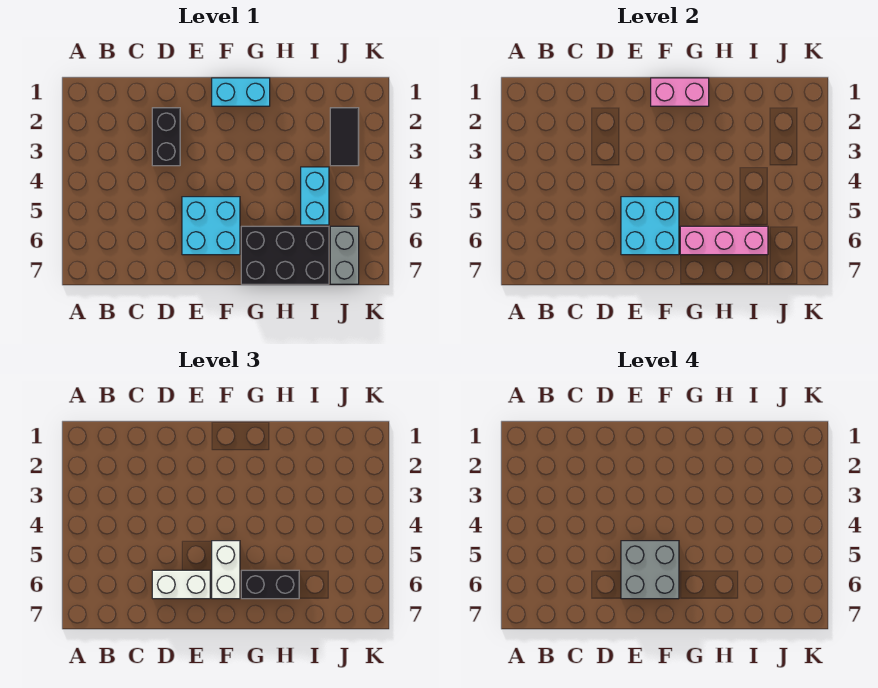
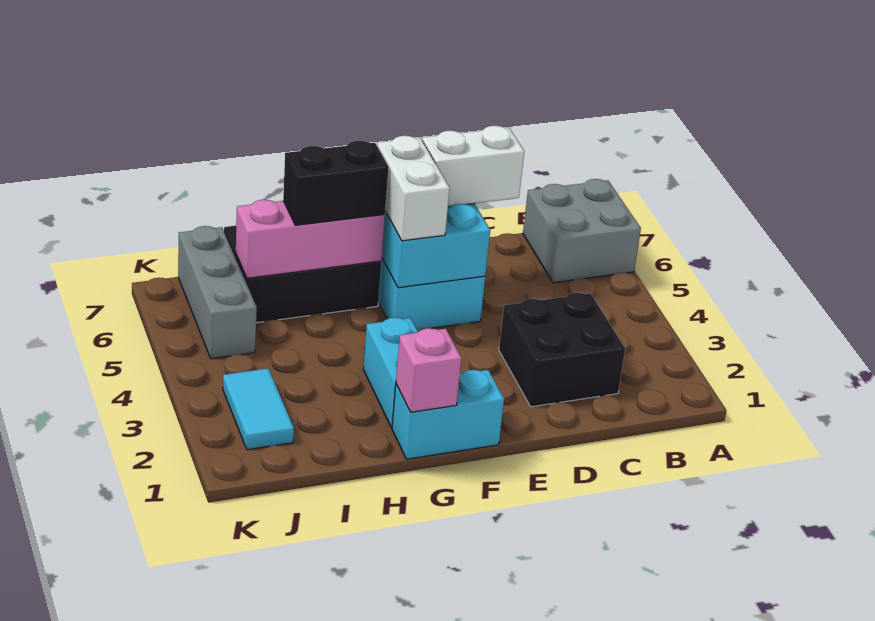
black brick D2:D3 level 1 -> black brick C2:D3 level 1
grey brick E5:F6 level 4 -> grey brick A6:B7 level 1
pink brick F1:G1 level 2 -> pink brick G1 level 2
cyan brick I4:I5 level 1 -> cyan brick G2:G3 level 1
black tile J2:J3 level 1 -> cyan tile J2:J3 level 1
grey brick J6:J7 level 1 -> grey brick J5:J7 level 1

